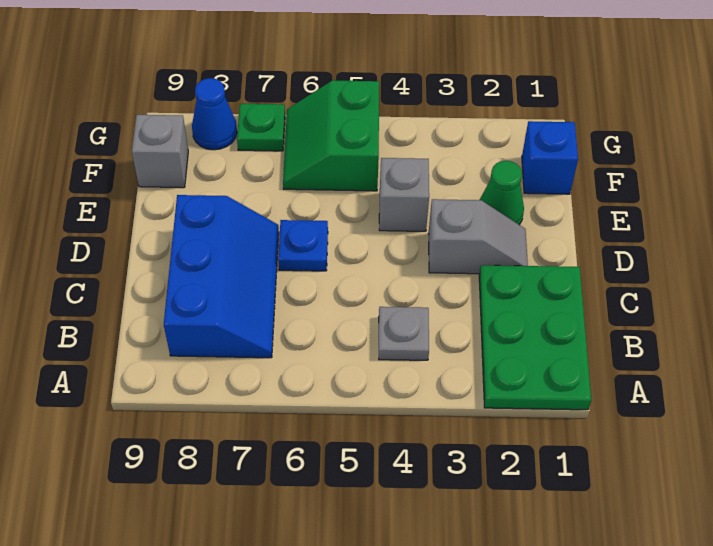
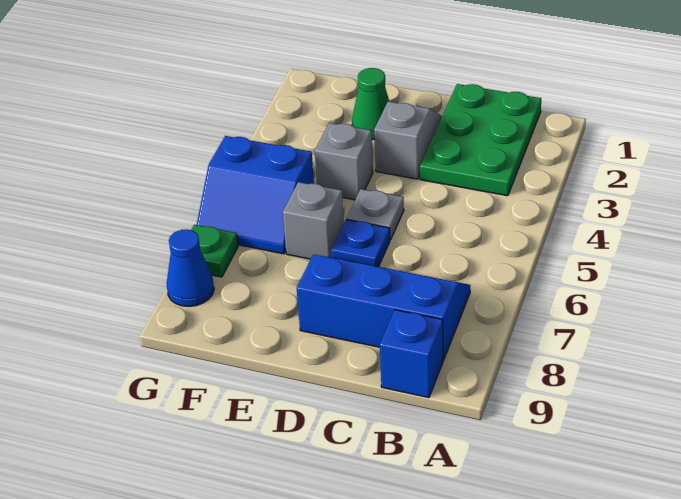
green plate A1:C2 level 1 -> green plate B1:C3 level 1
grey plate B4 level 1 -> grey plate D5 level 1
blue brick F1 level 1 -> blue brick B9 level 1
green slope F5:G6 level 1 top 5 -> blue slope F5:G6 level 1 top 5
grey brick F9 level 1 -> grey brick E6 level 1

